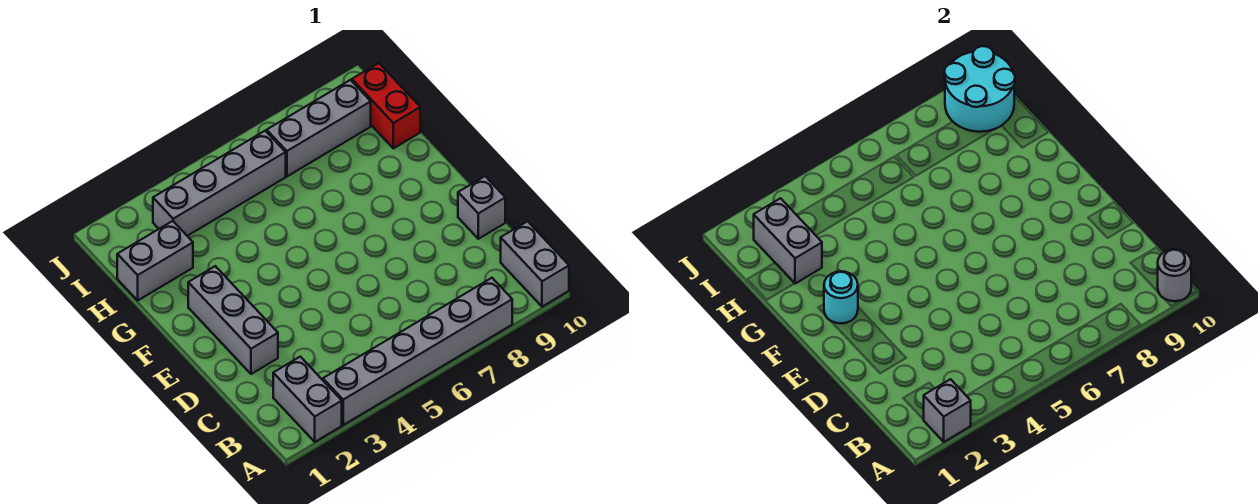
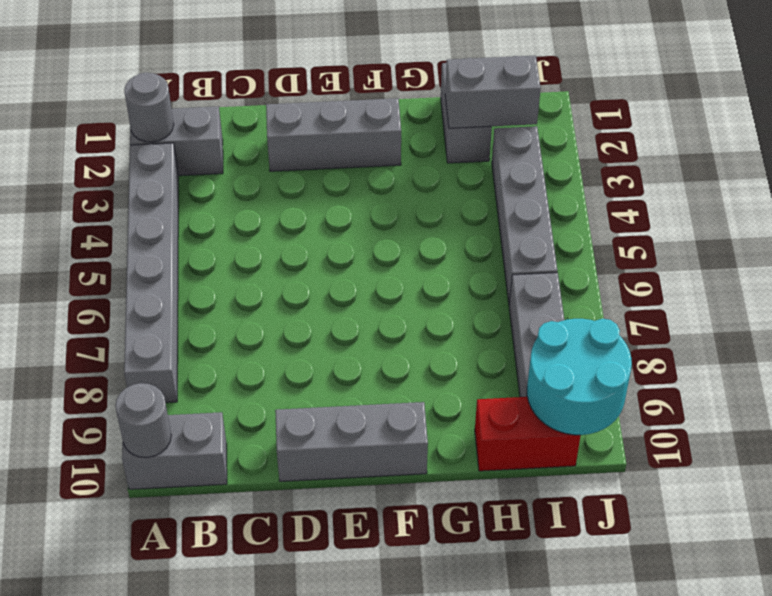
grey brick A2 level 2 -> grey round brick A2 level 2
grey brick D10 level 1 -> grey brick D10:F10 level 1
cyan round brick F2 level 2 -> none

